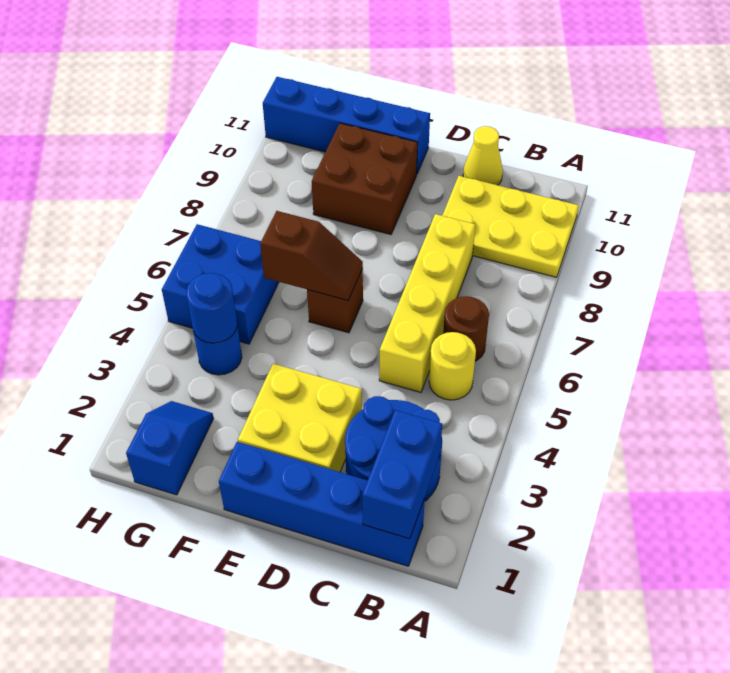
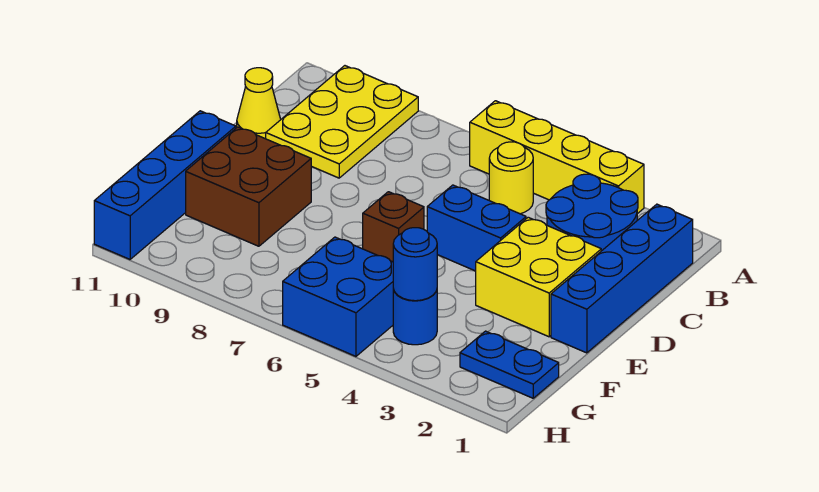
blue brick B1:B2 level 2 -> blue brick D4:D5 level 1
brown round brick B6 level 1 -> none
yellow brick C5:C8 level 1 -> yellow brick A3:A6 level 1
brown slope E6:F6 level 2 top F -> none
blue slope G1:G2 level 1 top 1 -> blue plate G1:G2 level 1

